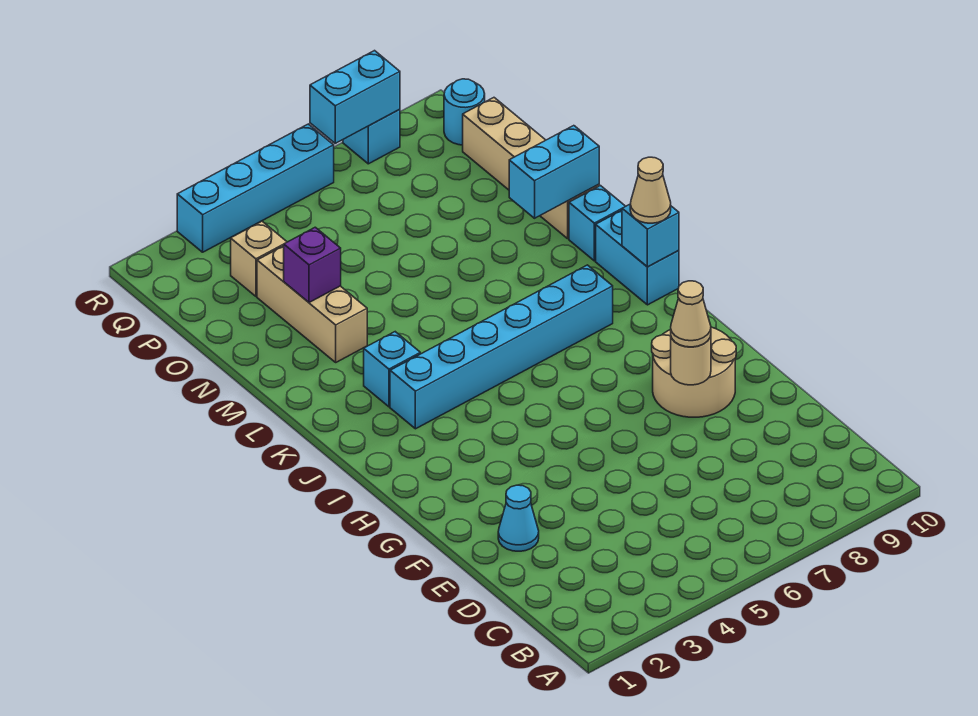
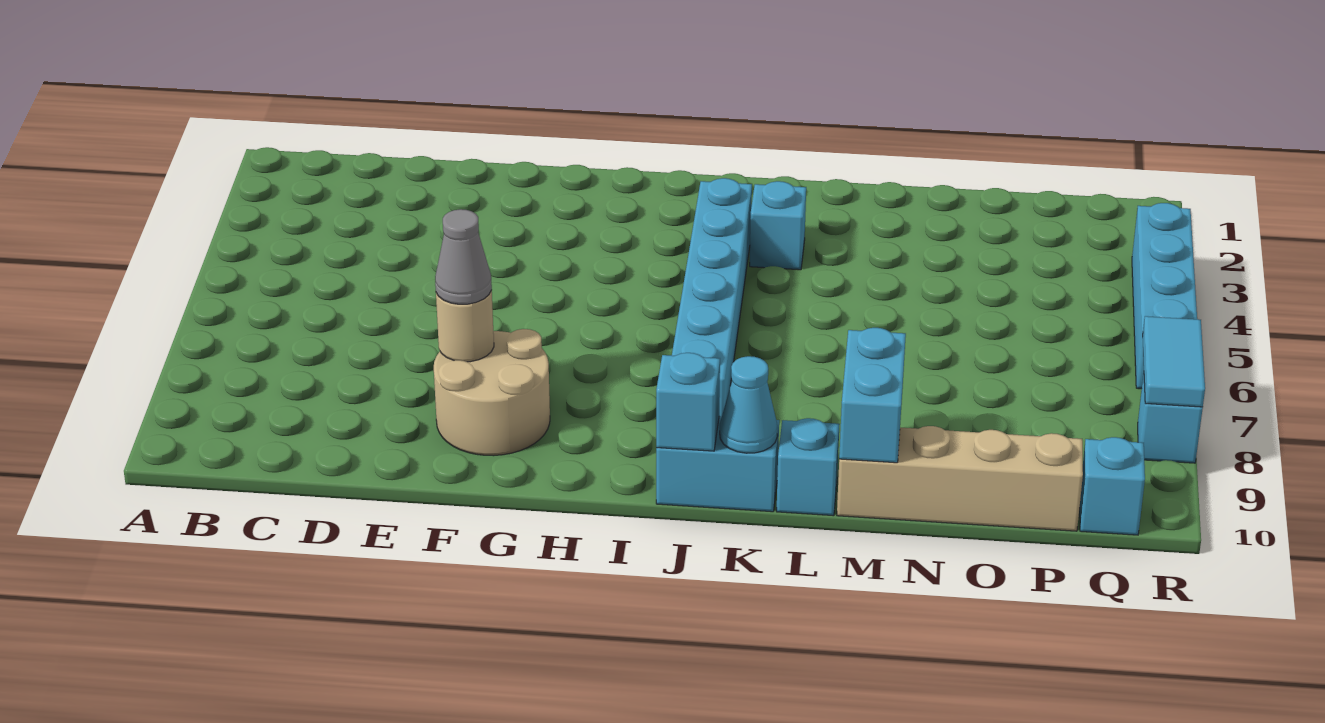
cyan cone E2 level 1 -> cyan cone K10 level 2
tan cone F8 level 3 -> grey cone F8 level 3
tan cone J10 level 3 -> none
tan brick M3:O3 level 1 -> none
purple brick N3 level 2 -> none
tan brick P3 level 1 -> none
cyan round brick Q10 level 1 -> cyan brick Q10 level 1
cyan brick R7:R8 level 2 -> cyan tile R7:R8 level 2

